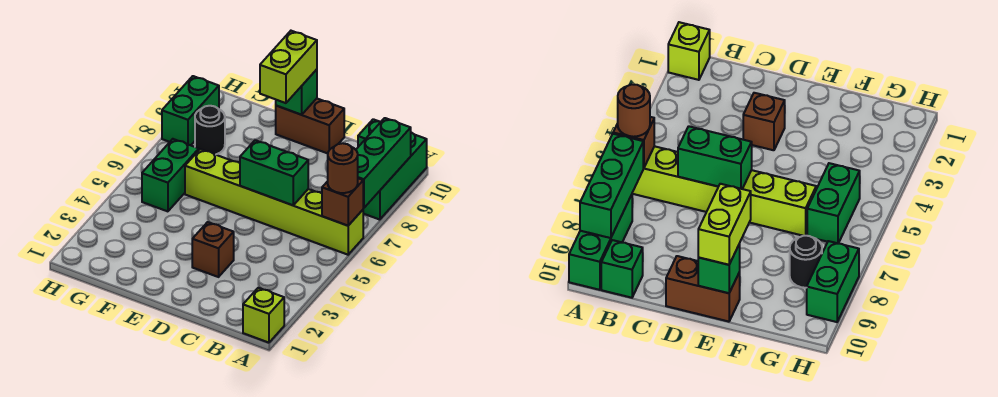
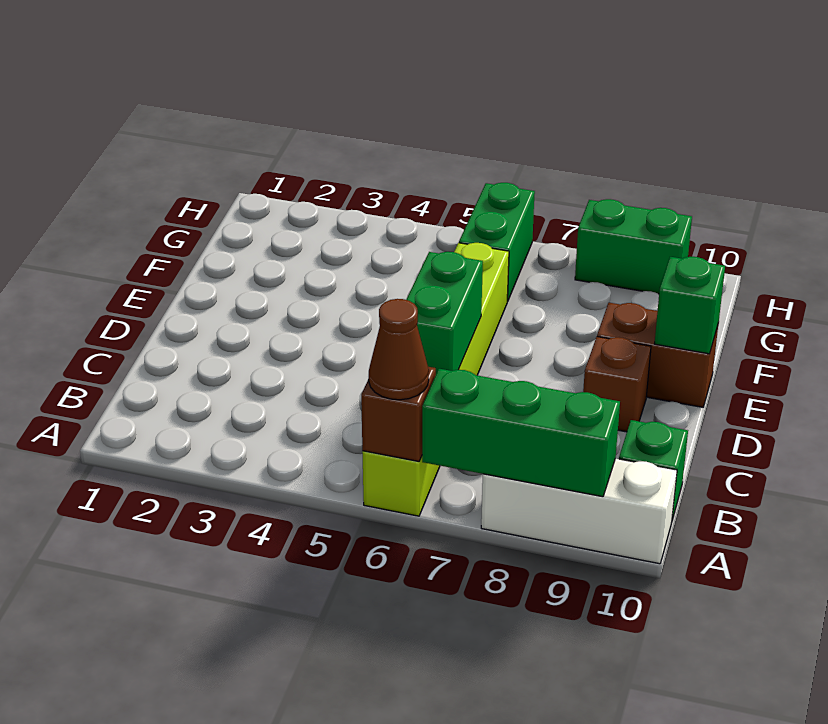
lime brick A1 level 1 -> none
brown round brick A6 level 3 -> brown cone A6 level 3
green brick A8:A10 level 1 -> white brick A8:A10 level 1
brown brick D3 level 1 -> brown brick D9 level 1
brown brick D10:E10 level 1 -> brown brick E9:E10 level 1
lime brick E9:E10 level 3 -> none
green brick G5:G6 level 1 -> green brick G6:H6 level 1
black round brick G8 level 1 -> none

